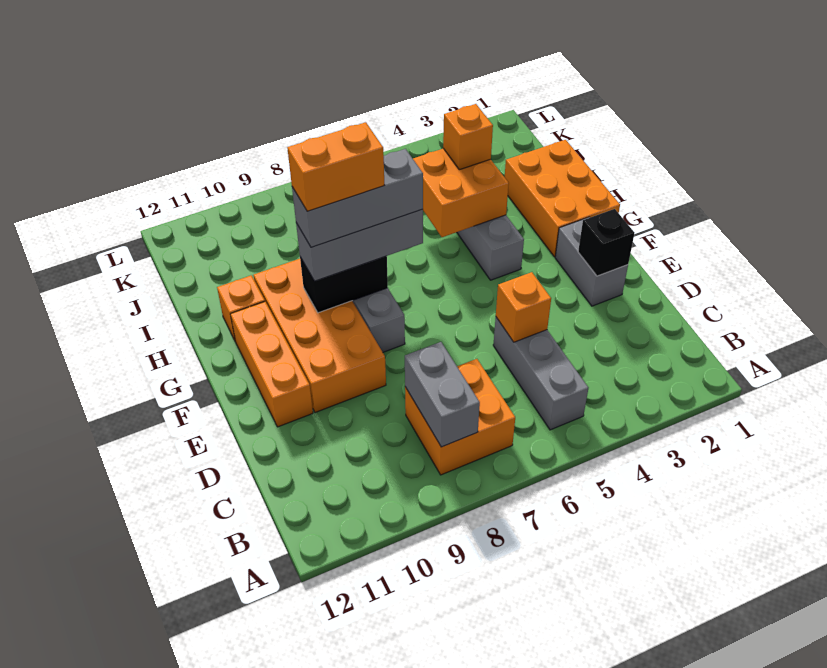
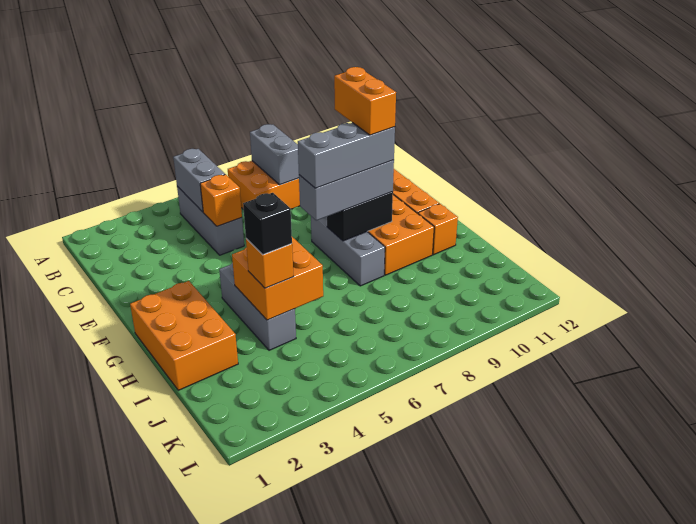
grey brick E2:F2 level 1 -> grey brick B5:C5 level 2
black brick E2 level 2 -> black brick I4 level 4
orange brick G8:G9 level 5 -> orange brick F9:G9 level 5

